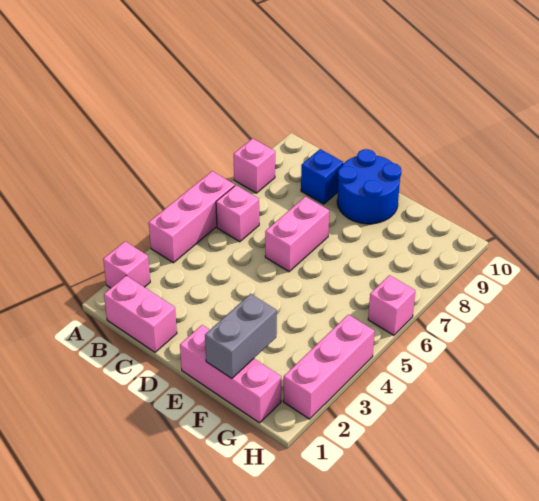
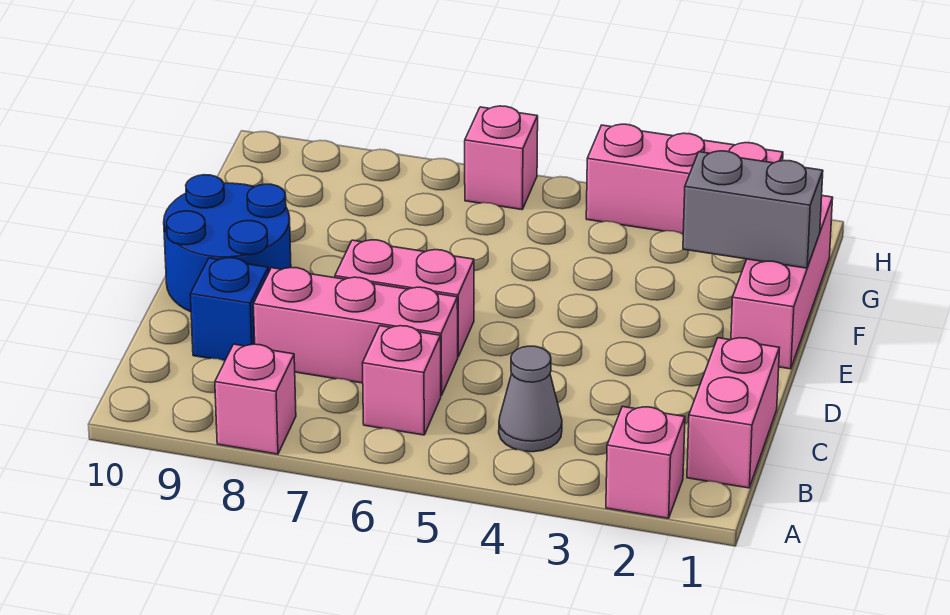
pink brick A4:A6 level 1 -> pink brick C6:C8 level 1
none -> grey cone B4 level 1

